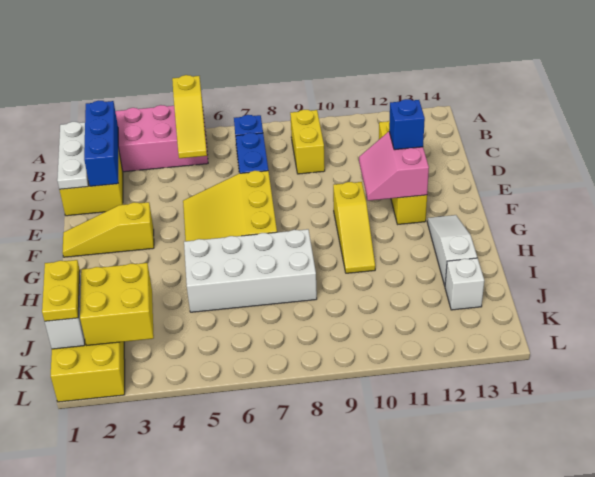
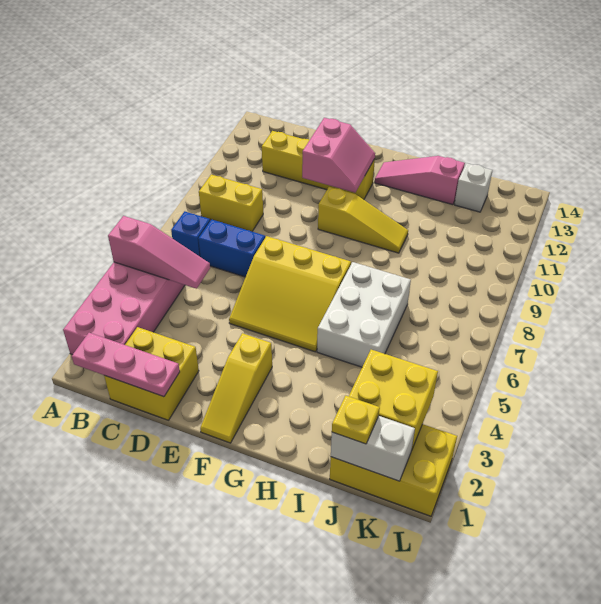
yellow slope A5:C5 level 2 top A -> pink slope A5:C5 level 2 top A
white plate B1:D1 level 2 -> pink plate B1:D1 level 2
blue brick B2:D2 level 2 -> none
pink slope E11:F12 level 2 top 12 -> pink slope E11:F12 level 2 top E
blue brick E12 level 3 -> none
white slope G13:I13 level 1 top I -> pink slope G13:I13 level 1 top I
white brick H5:I8 level 1 -> white brick H5:I7 level 1
yellow plate J1:K1 level 3 -> yellow plate J1 level 3

